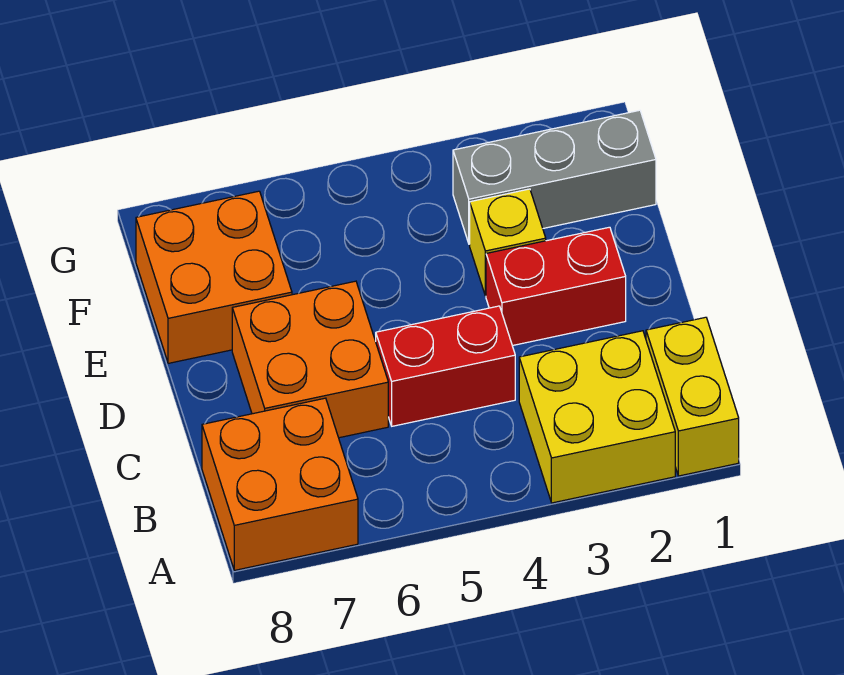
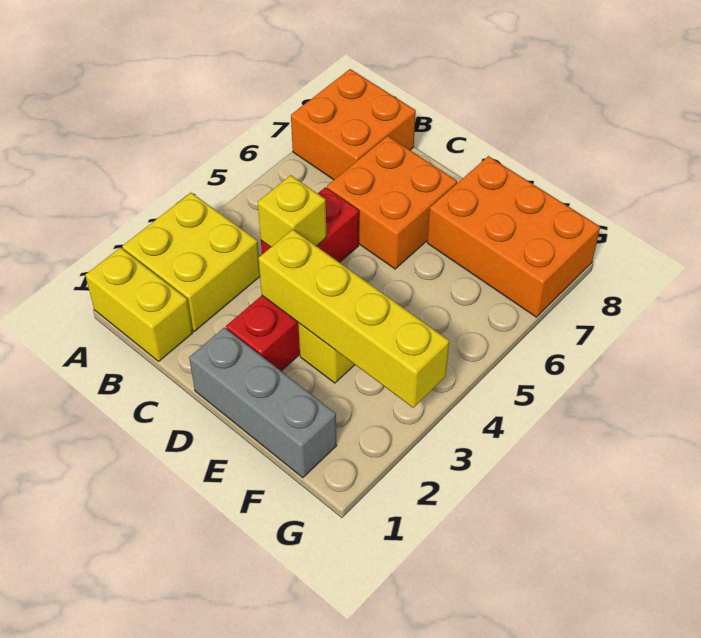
none -> yellow brick C4 level 2
none -> yellow brick D3:G3 level 2
orange brick E7:F8 level 1 -> orange brick E7:G8 level 1
grey brick F1:F3 level 1 -> grey brick D1:F1 level 1

